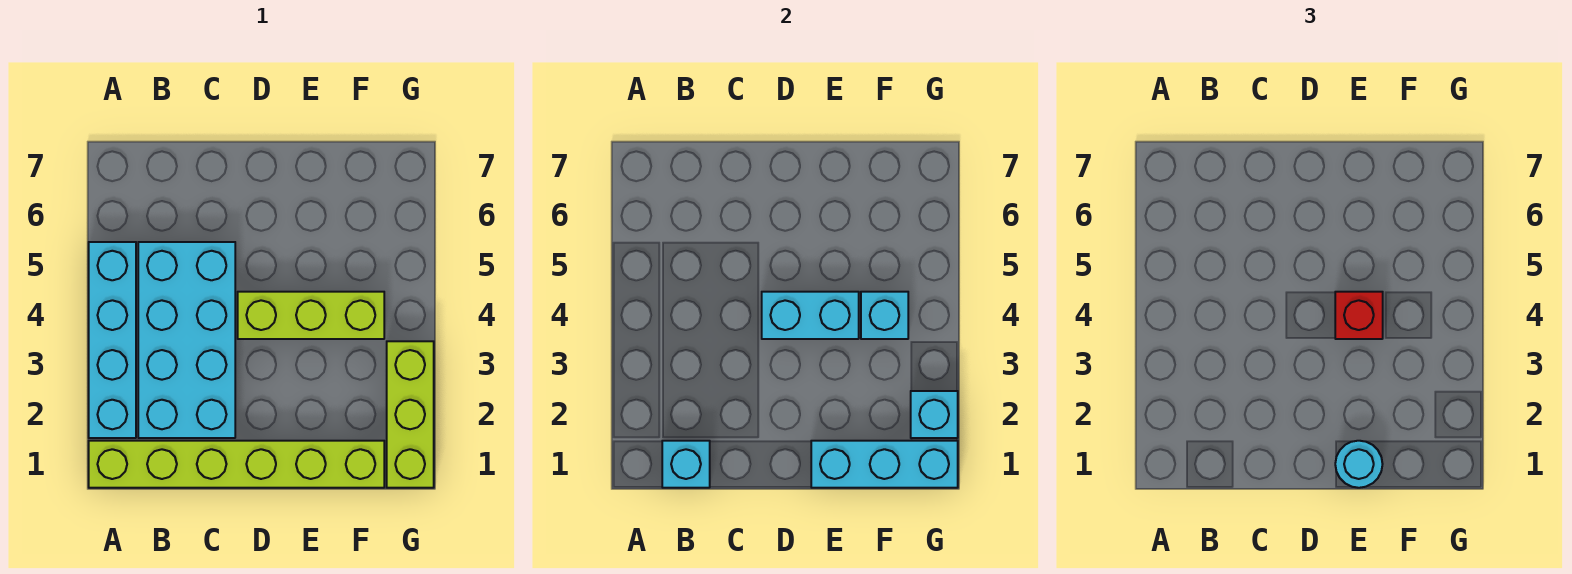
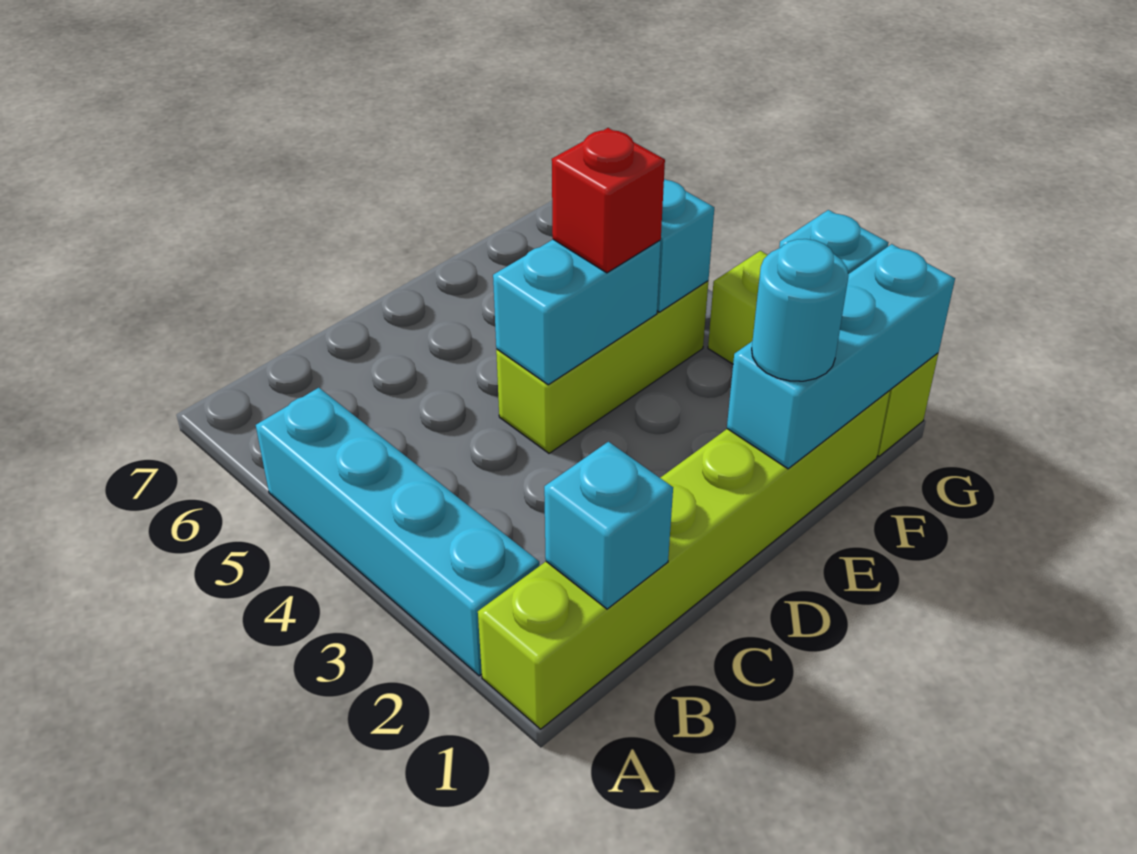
cyan brick B2:C5 level 1 -> none

